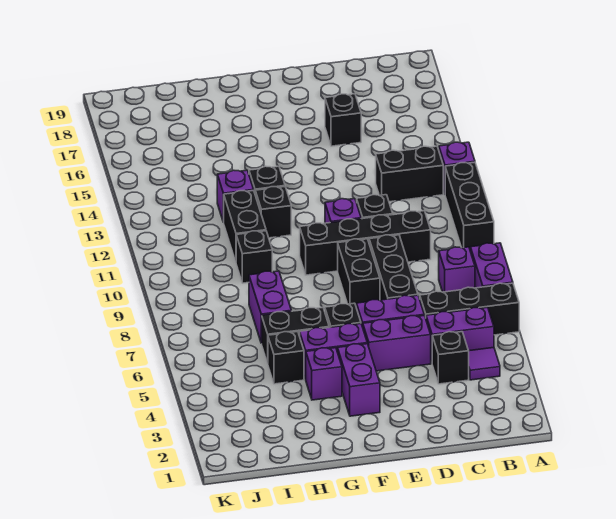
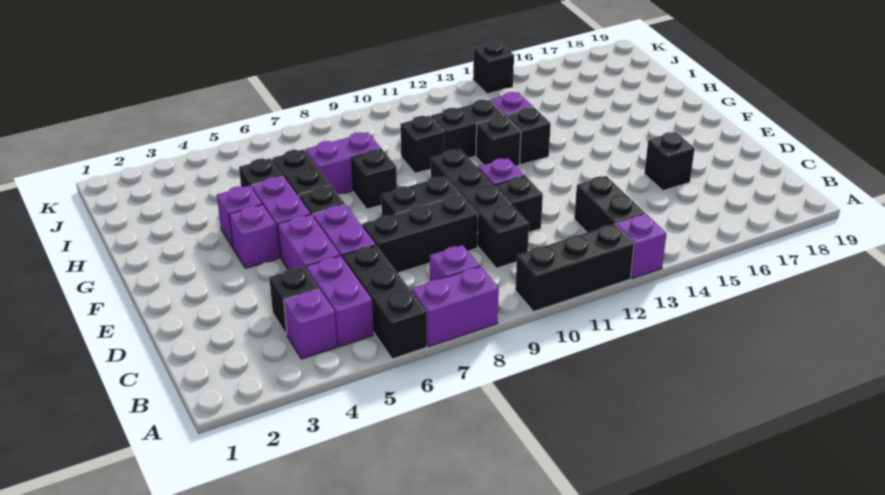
purple tile B4 level 1 -> purple brick B4 level 1
purple brick F3:F4 level 1 -> purple brick F4 level 1
none -> black brick G8 level 1
none -> black brick K14 level 1

